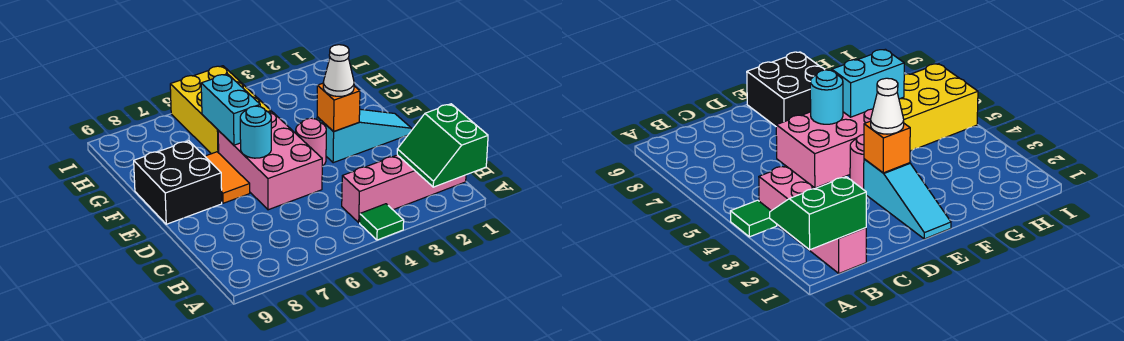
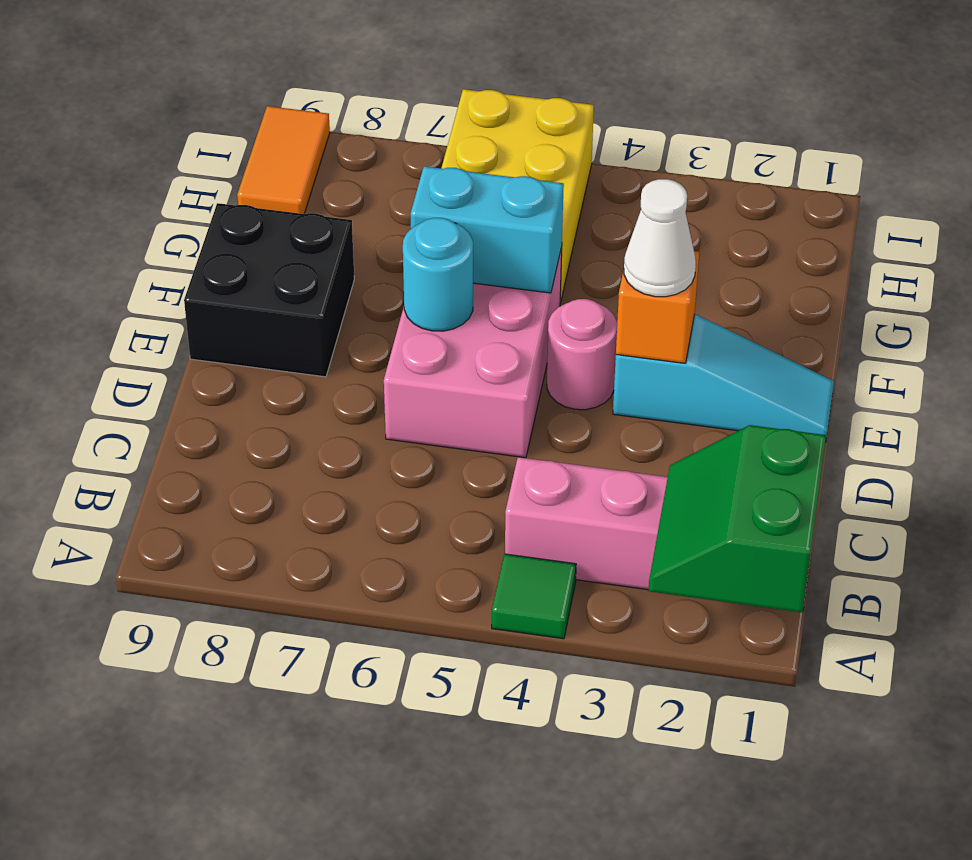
orange tile E7:F7 level 1 -> orange tile H9:I9 level 1
cyan brick F6:G6 level 2 -> cyan brick F5:F6 level 2

